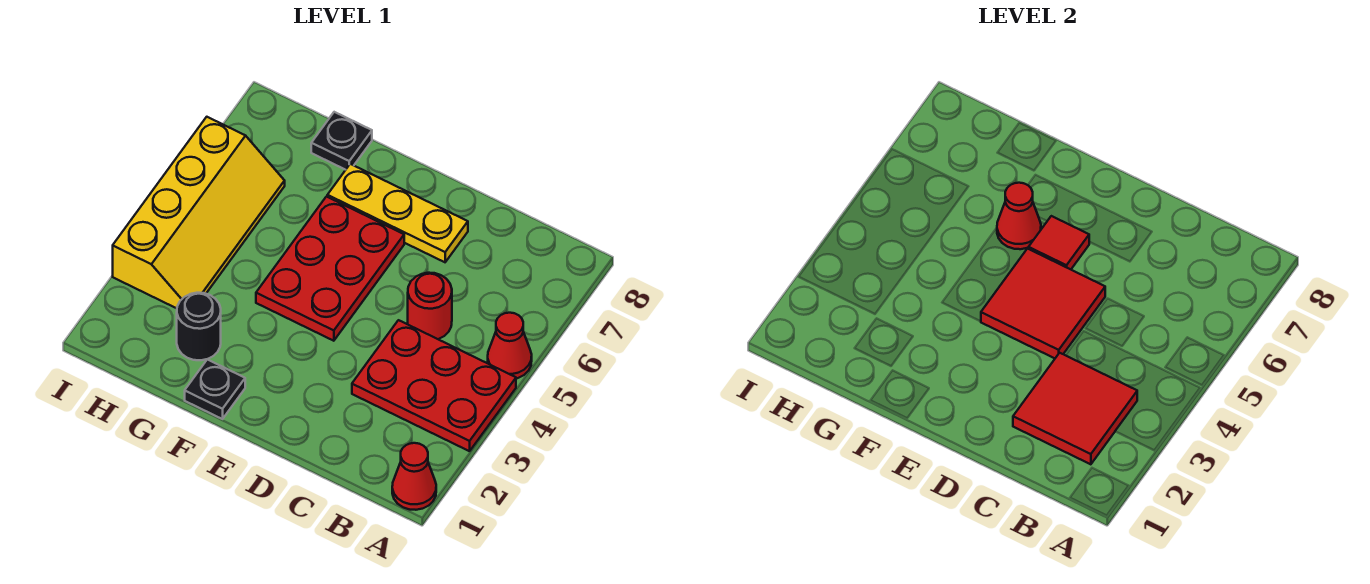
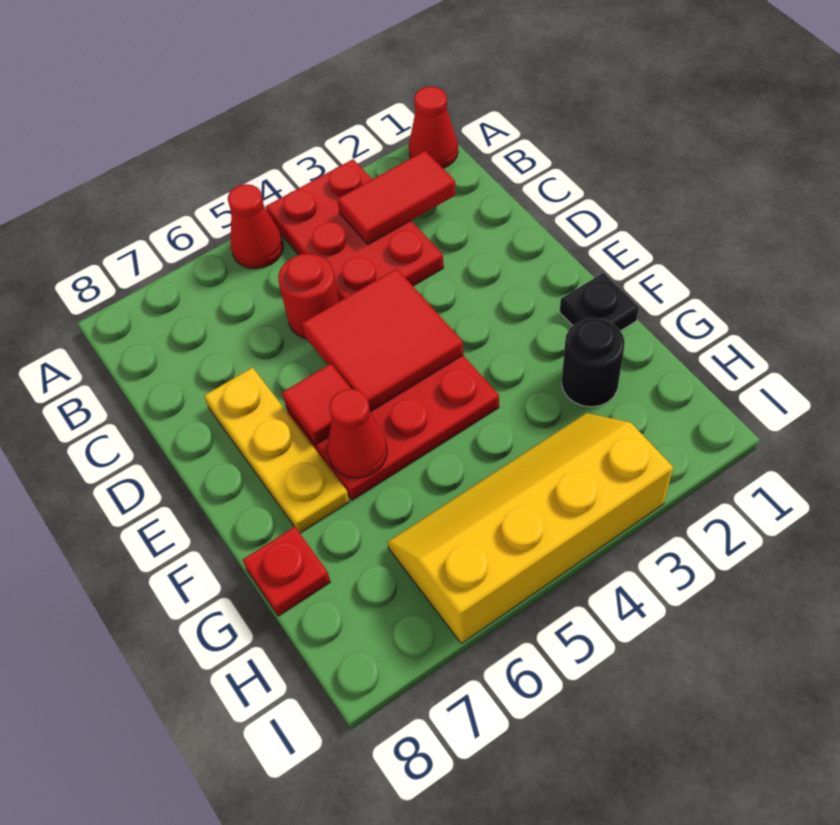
red tile B2:C3 level 2 -> red tile B2:B3 level 2
black plate G8 level 1 -> red plate G8 level 1

